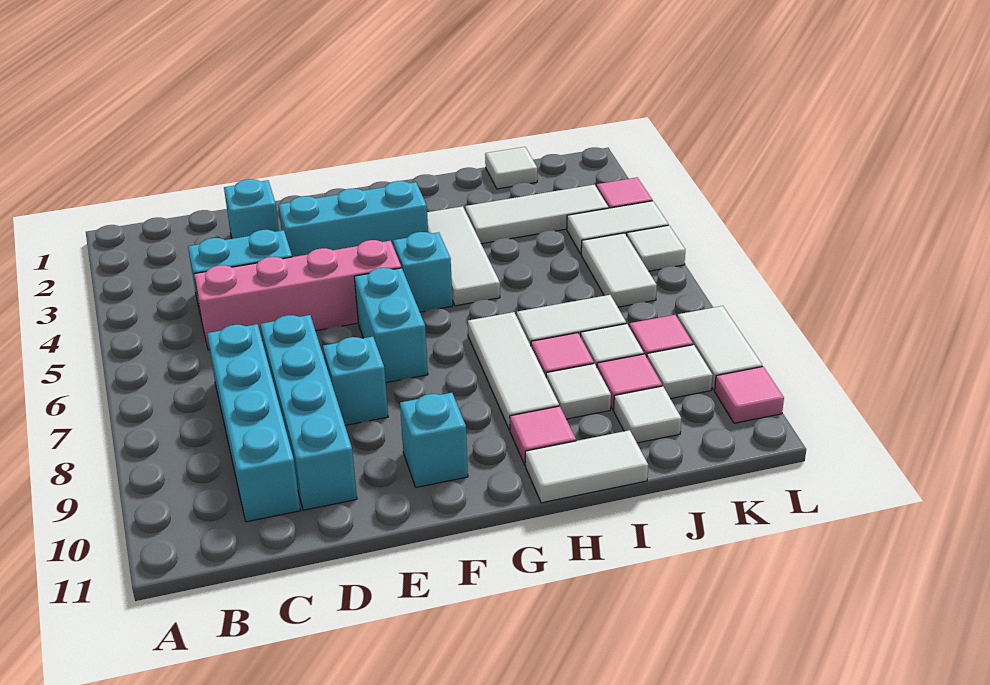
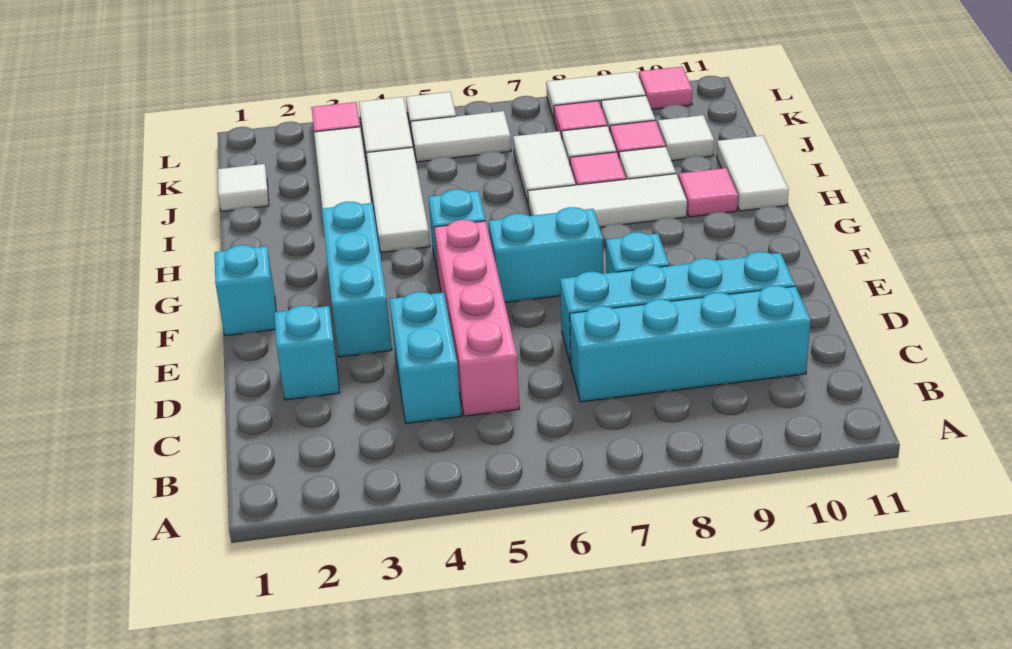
cyan brick F10 level 1 -> cyan brick F1 level 1
white tile H3:H5 level 1 -> white tile H4:J4 level 1

